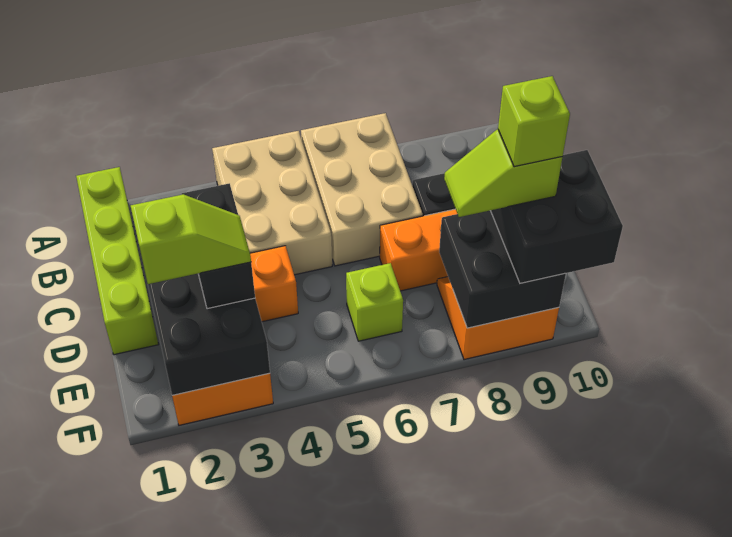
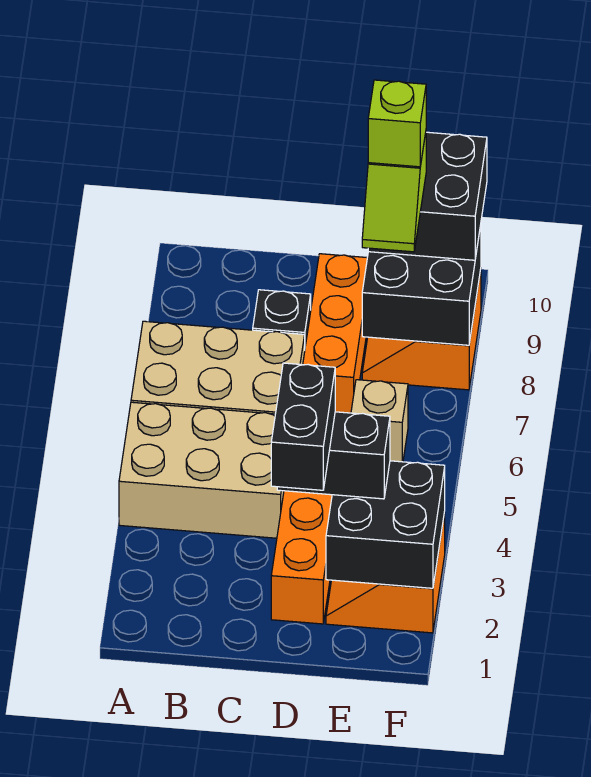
lime brick A1:D1 level 1 -> none
none -> black brick D2:D3 level 4
lime slope E2:E3 level 4 top 2 -> none
lime brick E6 level 1 -> tan brick E6 level 1

